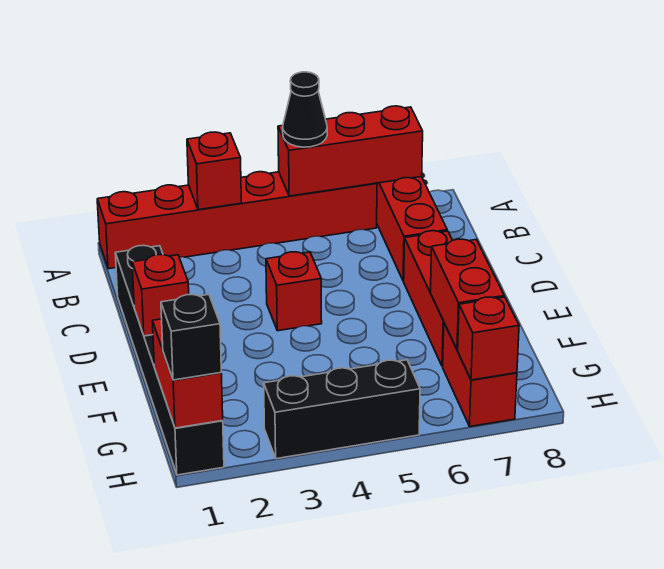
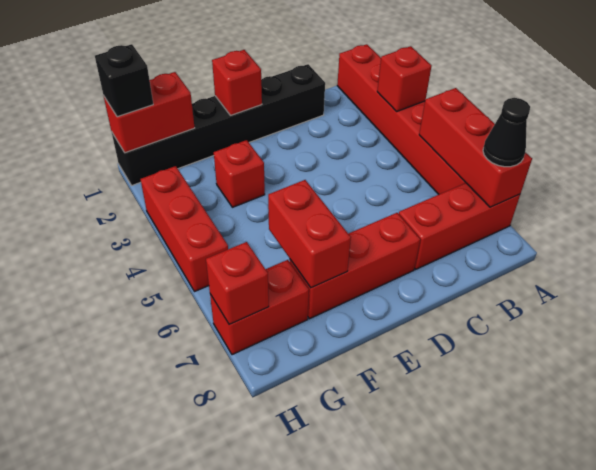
black cone A5 level 3 -> black cone A7 level 3
red brick D4 level 1 -> red brick F3 level 1
red brick F7:G7 level 2 -> red brick F6:F7 level 2
black brick H3:H5 level 1 -> red brick H3:H5 level 1

